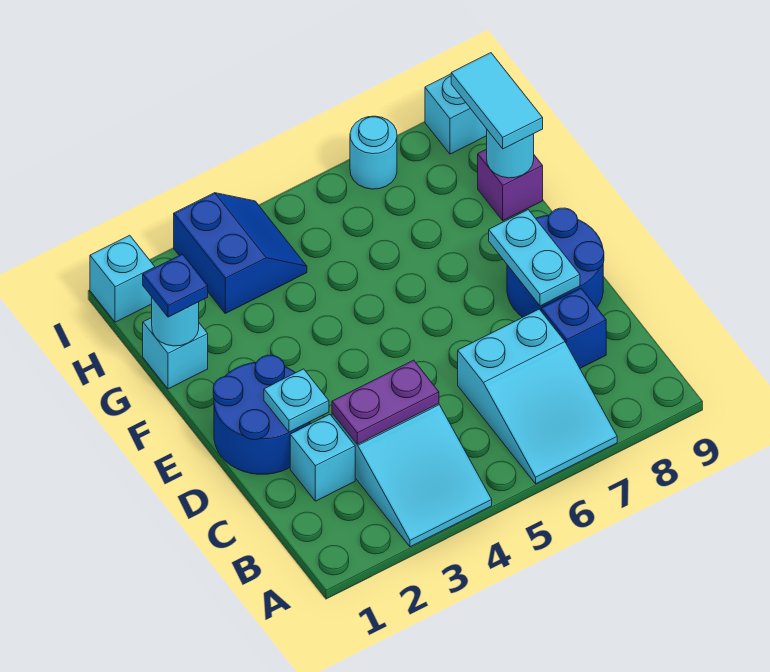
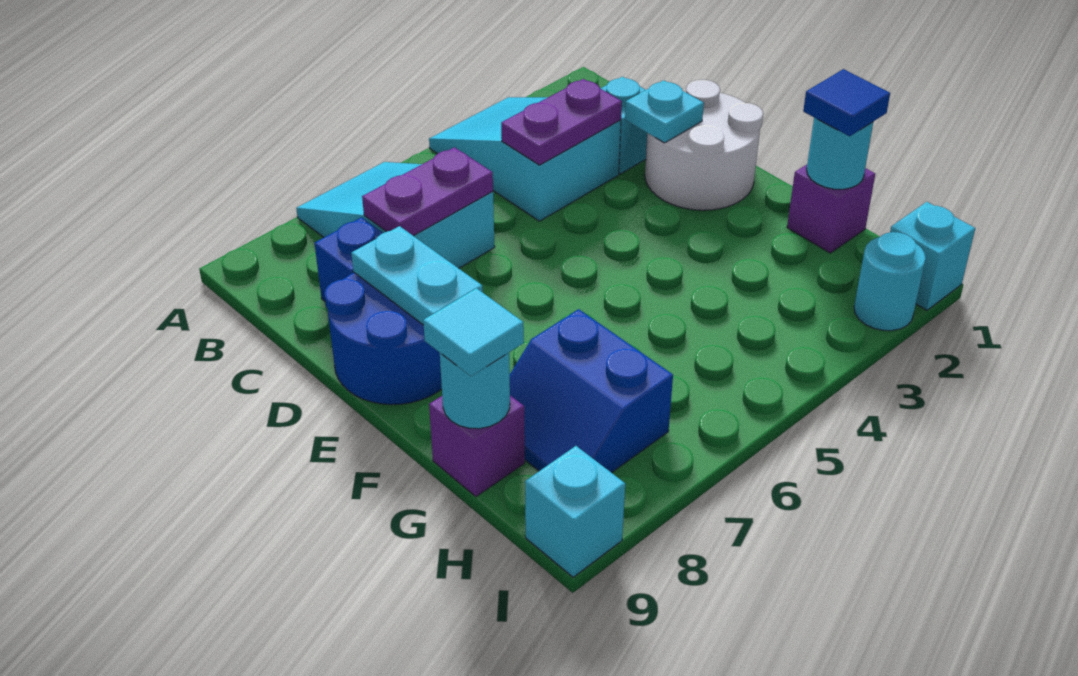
none -> purple plate C6:C7 level 2
blue round brick D1:E2 level 1 -> white round brick D1:E2 level 1
cyan brick G1 level 1 -> purple brick G1 level 1
blue plate G1 level 3 -> blue tile G1 level 3
cyan tile G9:H9 level 3 -> cyan tile G9 level 3
blue slope H3:I4 level 1 top 3 -> blue slope G7:H8 level 1 top 7
cyan round brick I7 level 1 -> cyan round brick I2 level 1

